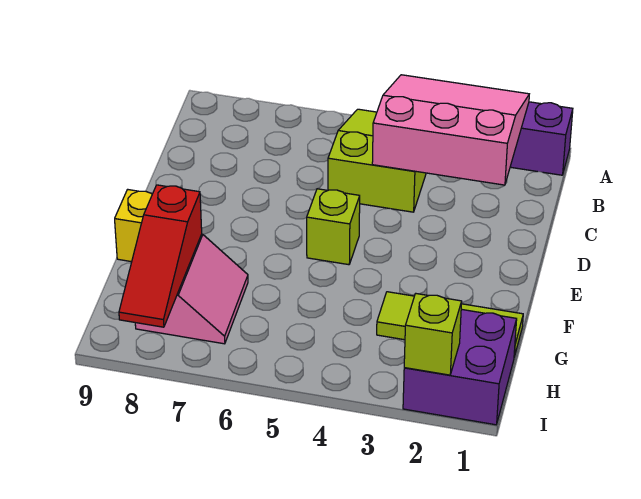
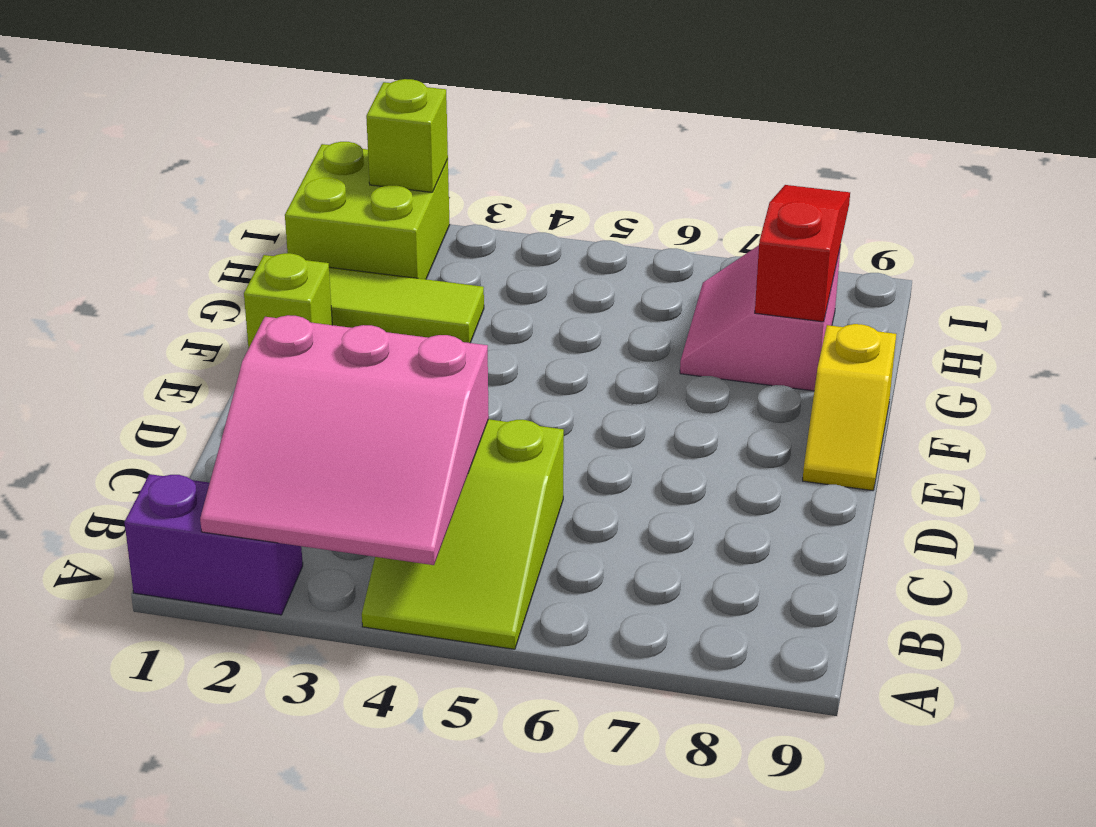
lime brick E5 level 1 -> lime brick F1 level 1
purple brick H1:I2 level 1 -> lime brick H1:I2 level 1

